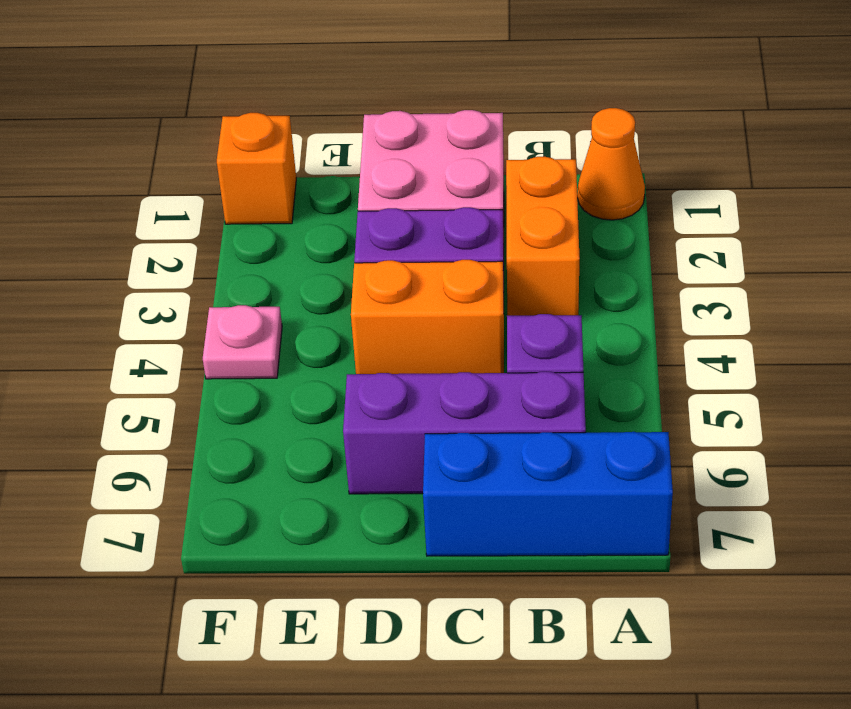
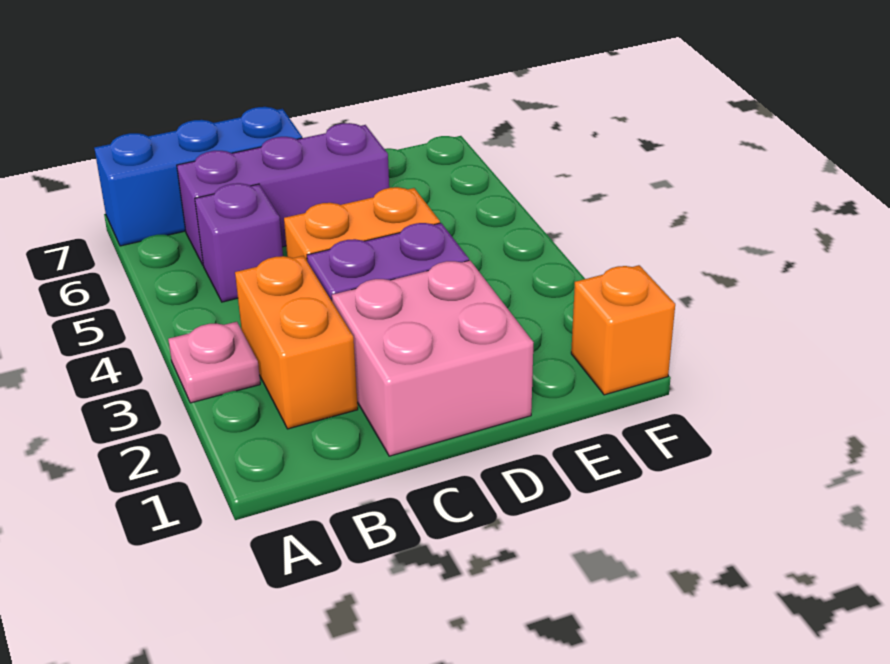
orange cone A1 level 1 -> none
pink plate F4 level 1 -> pink plate A3 level 1

